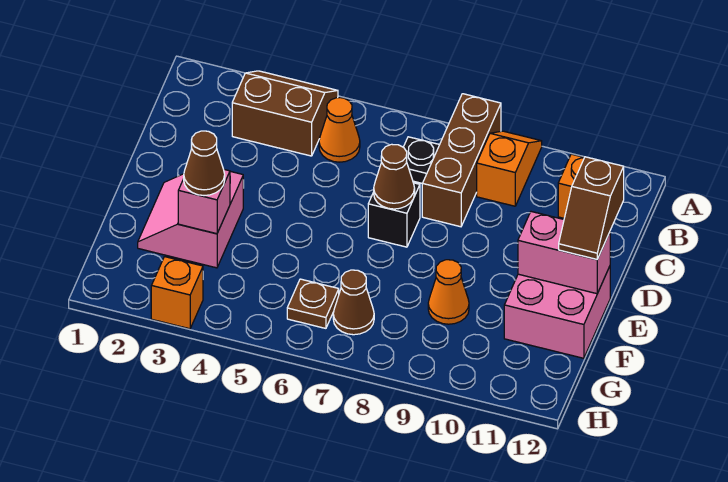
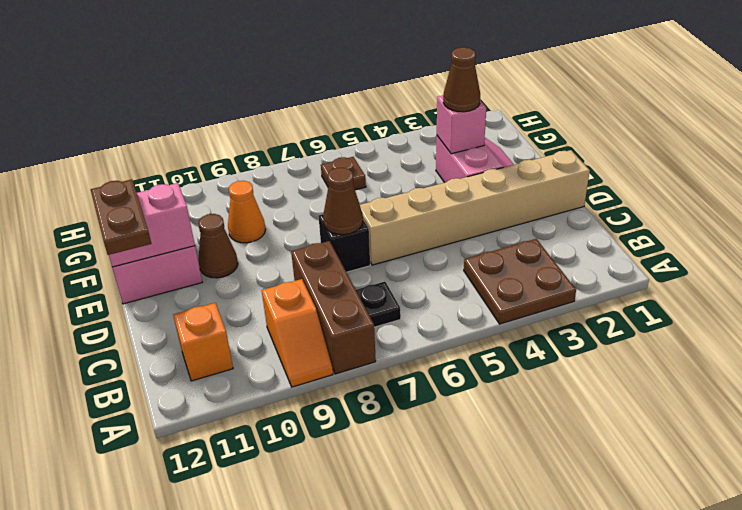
brown slope A3:B4 level 1 top B -> brown plate A3:B4 level 1
orange cone B5 level 1 -> none
none -> tan brick D1:D6 level 1
brown slope D12:E12 level 3 top D -> brown plate D12:E12 level 3
brown cone G7 level 1 -> brown cone E10 level 1
orange brick H3 level 1 -> none

